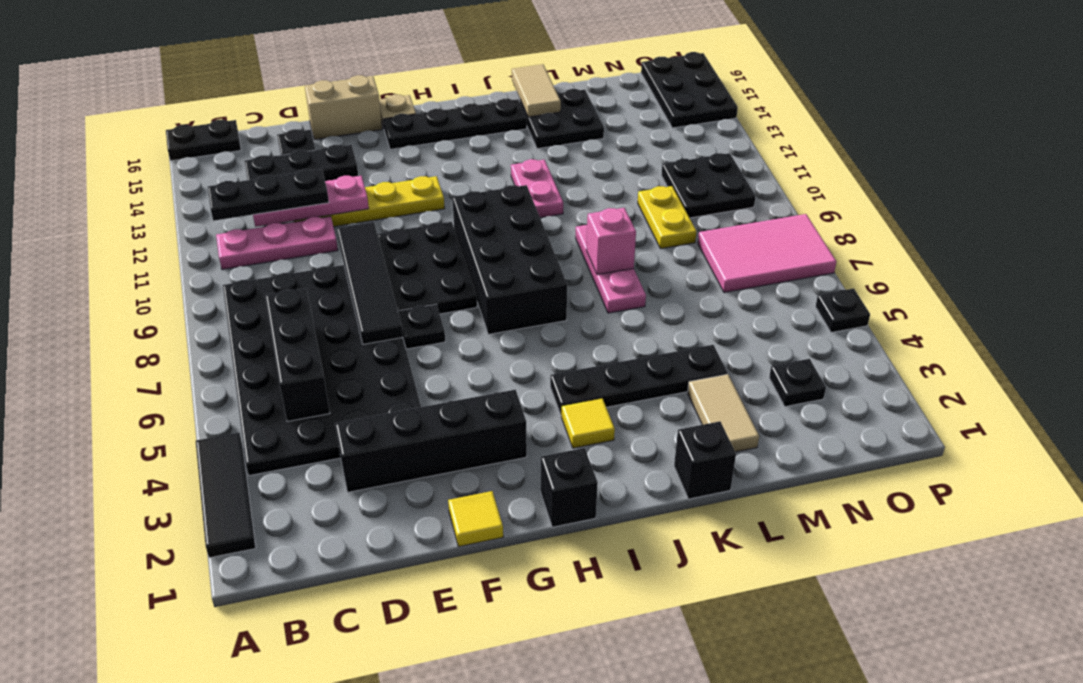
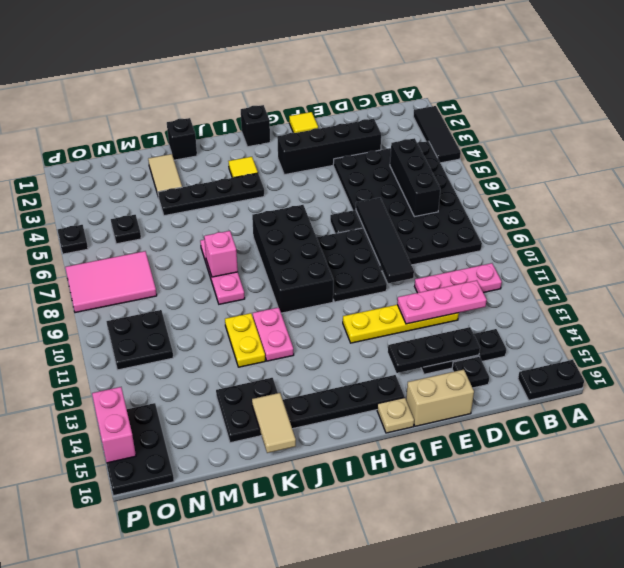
black plate B12:D12 level 3 -> black plate D14:F14 level 2
yellow plate M9:M10 level 1 -> yellow plate K11:K12 level 1
black plate N3 level 1 -> black plate N5 level 1
none -> pink brick P14:P15 level 2

